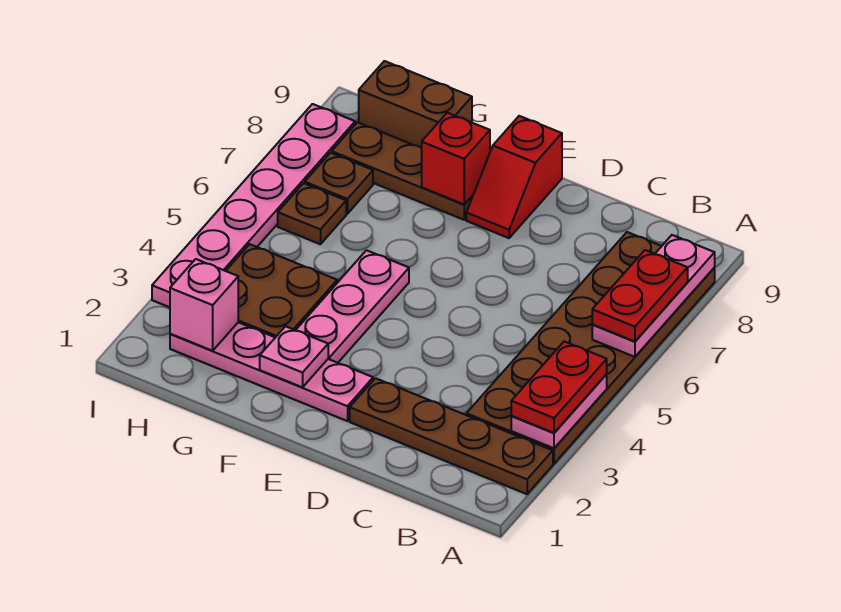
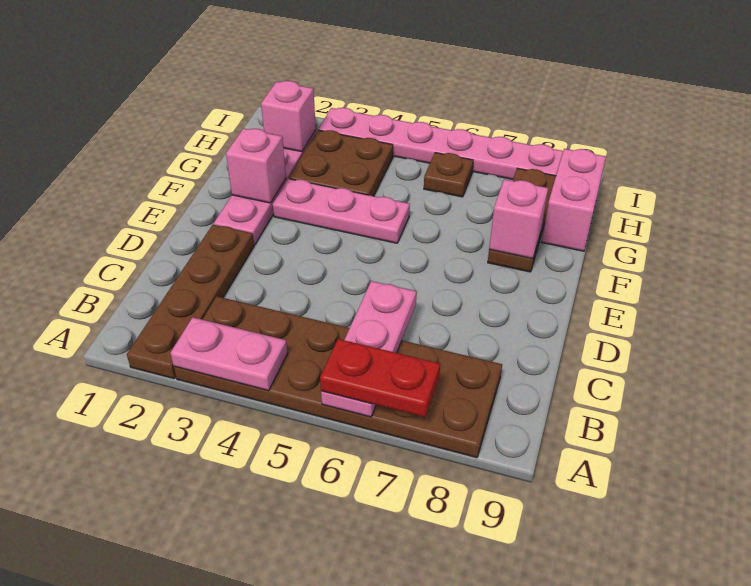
red plate A3:A4 level 3 -> none
pink plate A6:A8 level 2 -> pink plate A6:C6 level 2
red slope E8:E9 level 1 top 9 -> none
pink plate F2 level 2 -> pink brick F2 level 2
red brick F8 level 2 -> pink brick F8 level 2
brown brick G9:H9 level 1 -> pink brick G9:H9 level 1
brown plate H7 level 1 -> none

